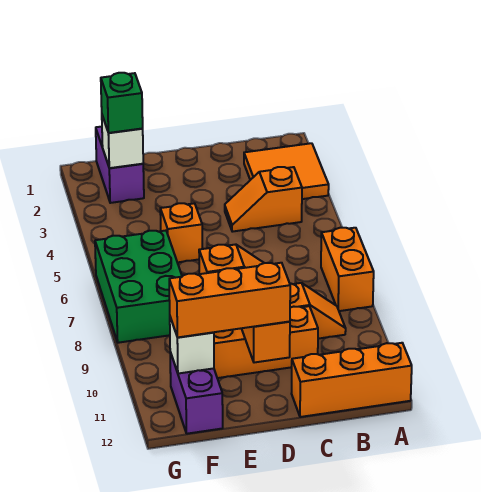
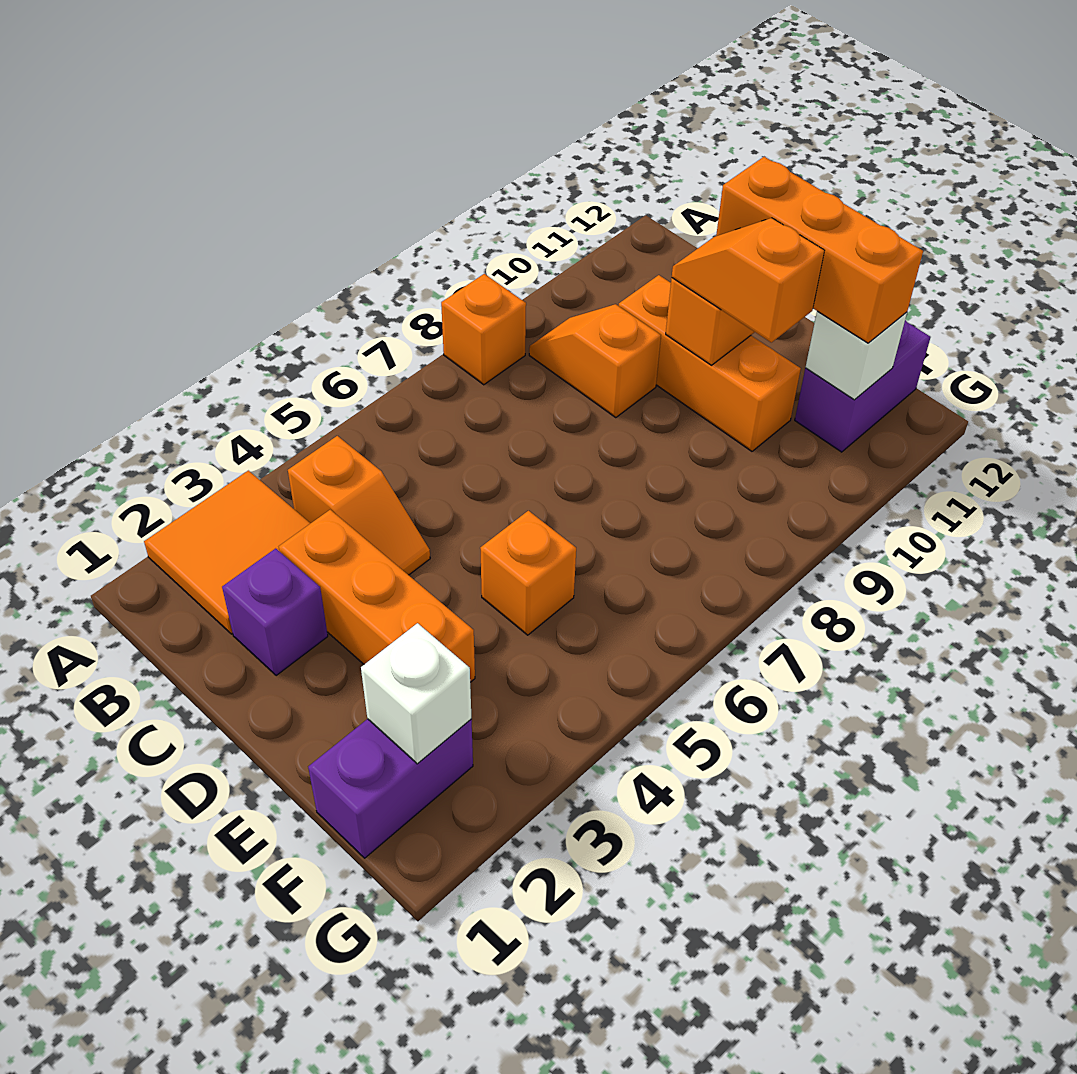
orange brick A7:A8 level 1 -> orange brick A8 level 1
orange brick A12:C12 level 1 -> orange brick C3:E3 level 1
none -> purple brick C2 level 1
green brick F2 level 3 -> none
green brick F6:G8 level 1 -> none

